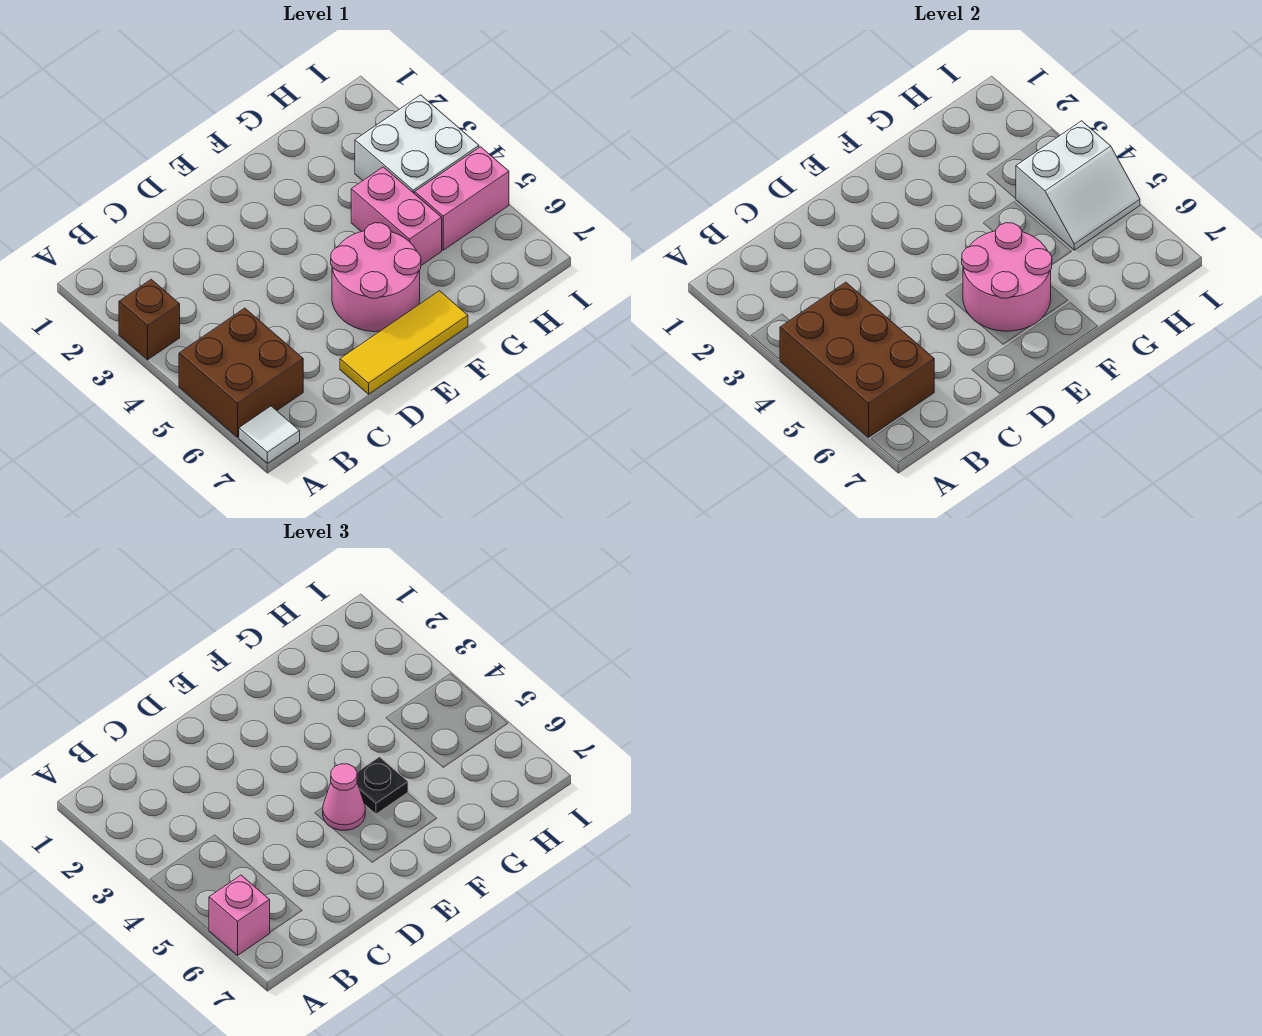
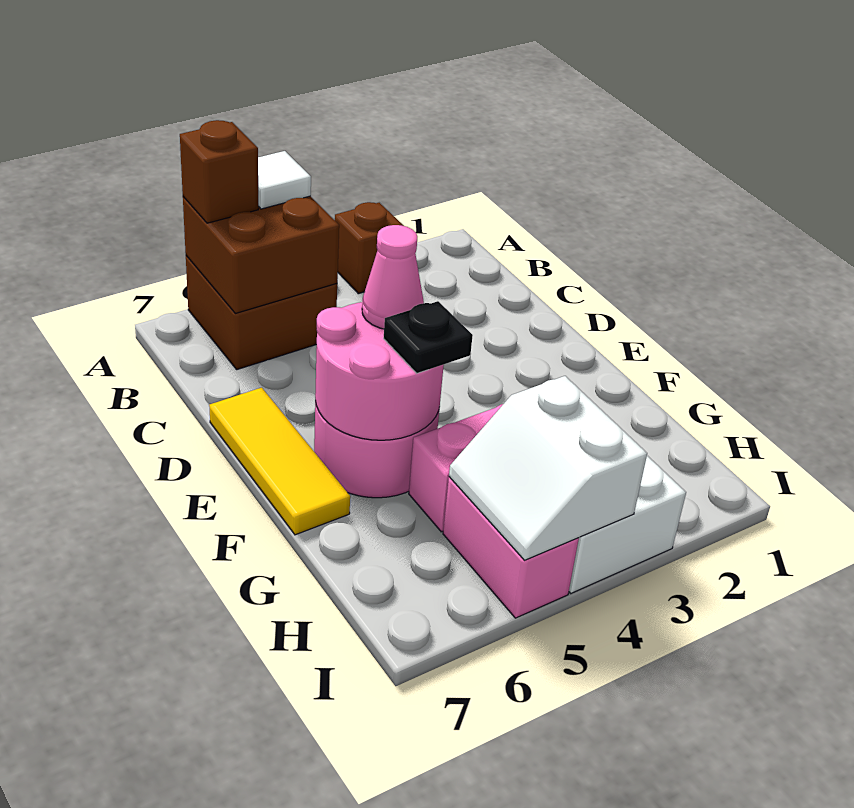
brown brick A4:B6 level 2 -> brown brick A5:B6 level 2
pink brick A6 level 3 -> brown brick A6 level 3
white tile A7 level 1 -> white tile A5 level 3

